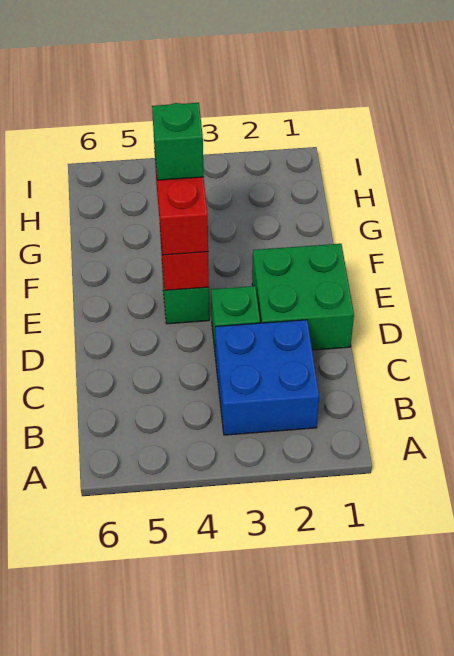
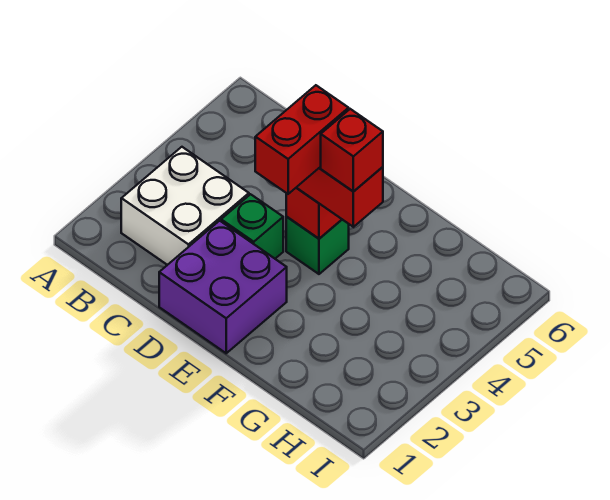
blue brick B2:C3 level 1 -> white brick B2:C3 level 1
green brick D1:E2 level 1 -> purple brick D1:E2 level 1
none -> red brick E3:E4 level 4
green brick F4 level 4 -> red brick F4 level 4

